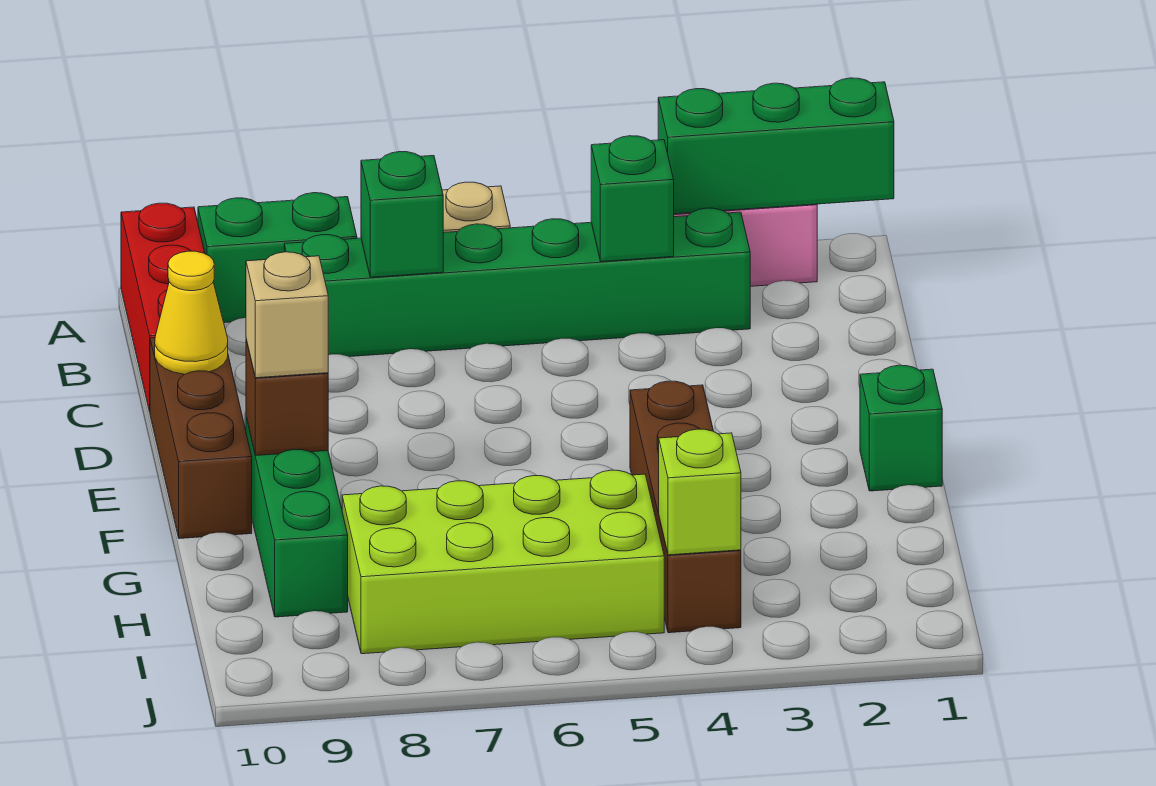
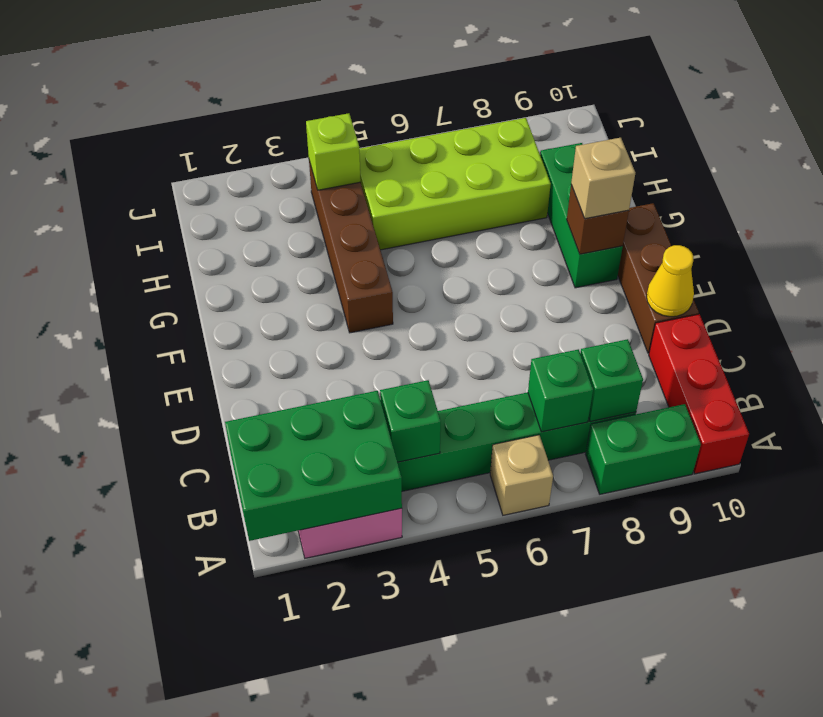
green brick A1:A3 level 2 -> green brick A1:B3 level 2
green brick F1 level 1 -> green brick B8 level 2

